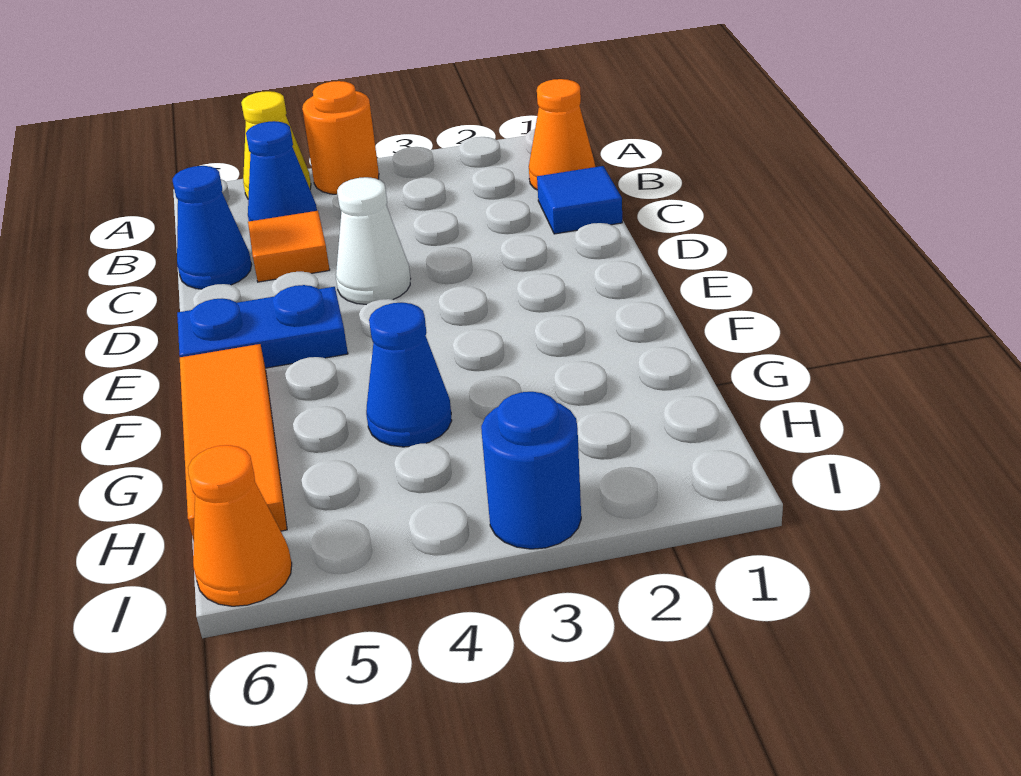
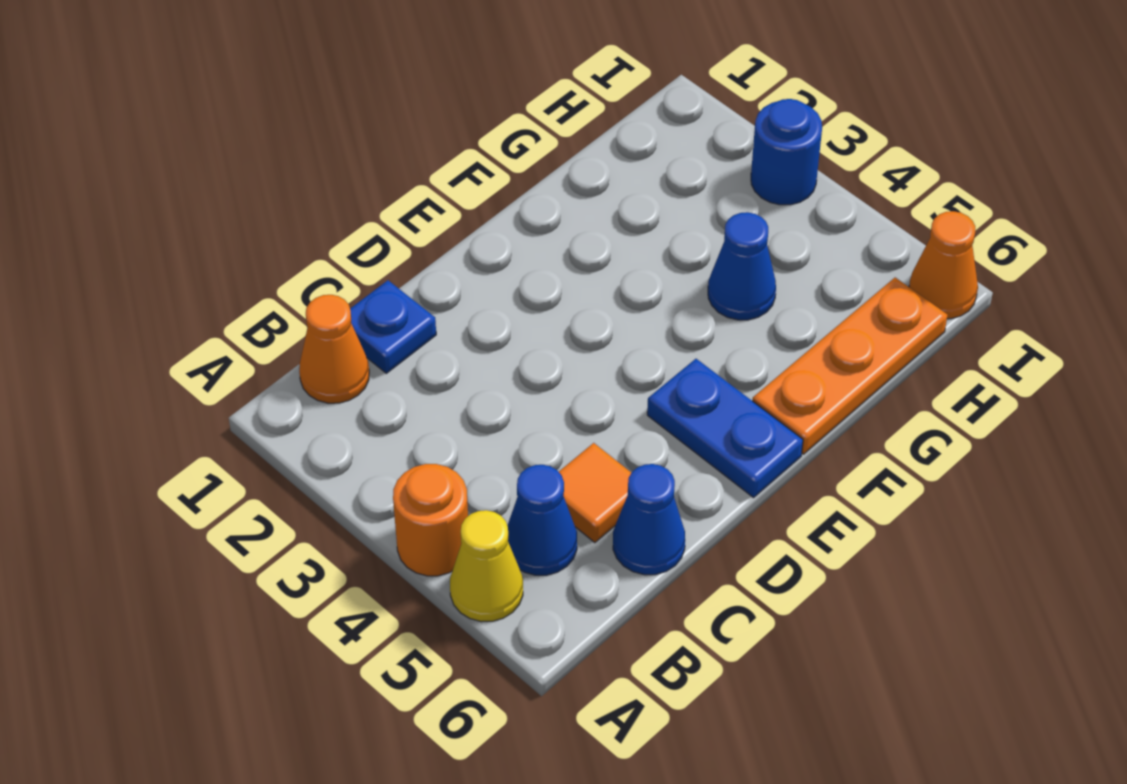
blue tile C1 level 1 -> blue plate C1 level 1
white cone D4 level 1 -> none
orange tile F6:H6 level 1 -> orange plate F6:H6 level 1

